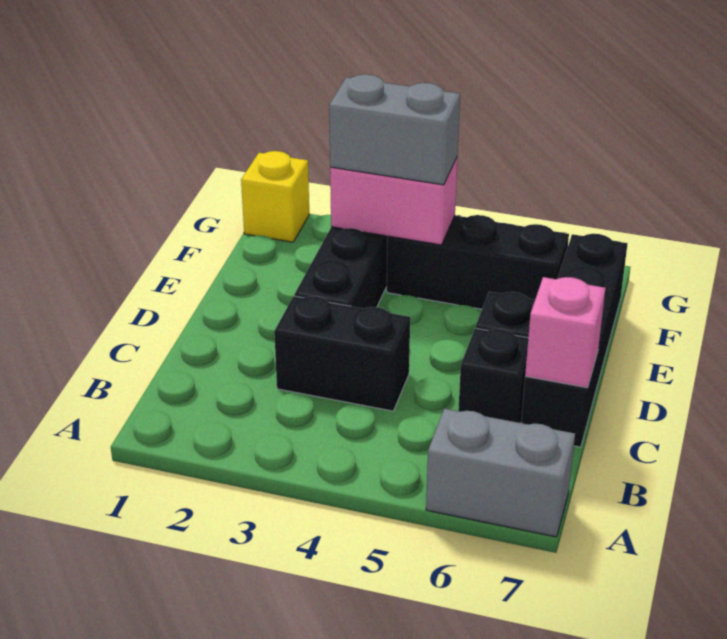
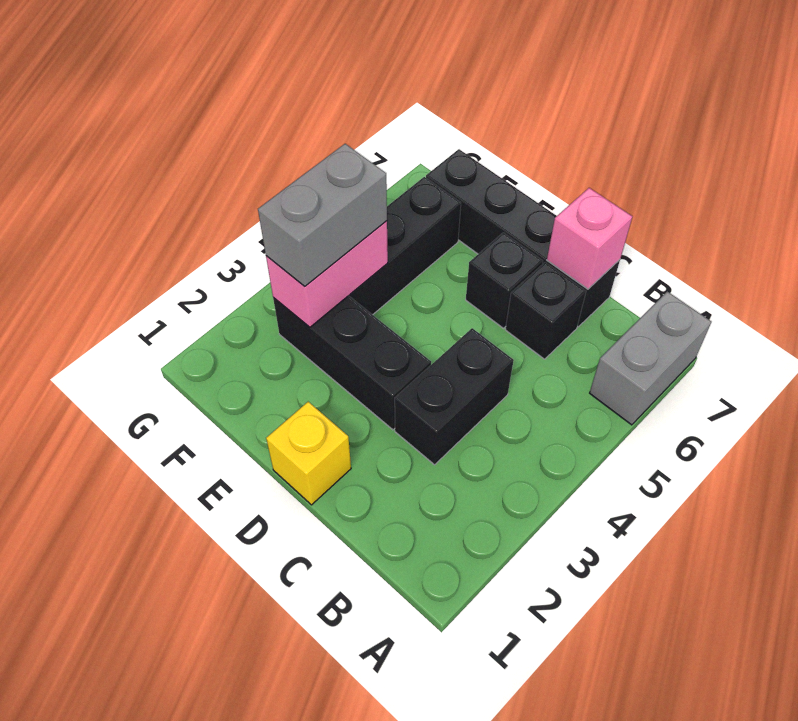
yellow brick G1 level 1 -> yellow brick D1 level 1

